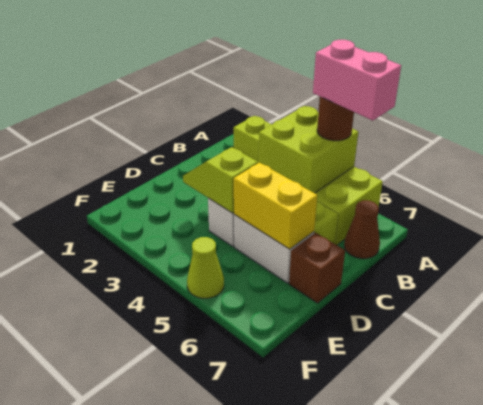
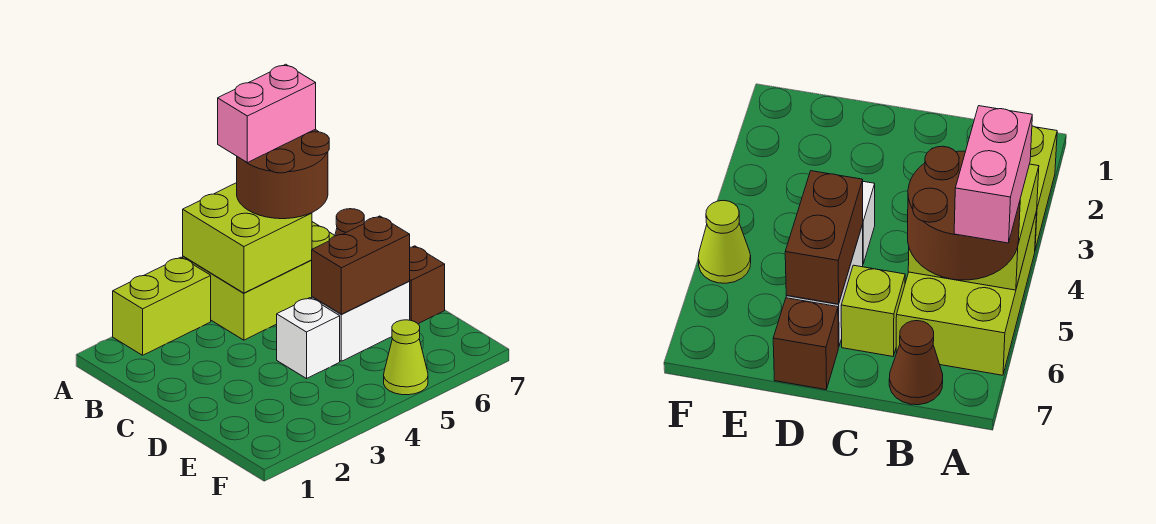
brown round brick A5 level 3 -> brown round brick A5:B6 level 3
lime slope D3:D4 level 2 top 4 -> none
yellow brick D5:D6 level 2 -> brown brick D5:D6 level 2

